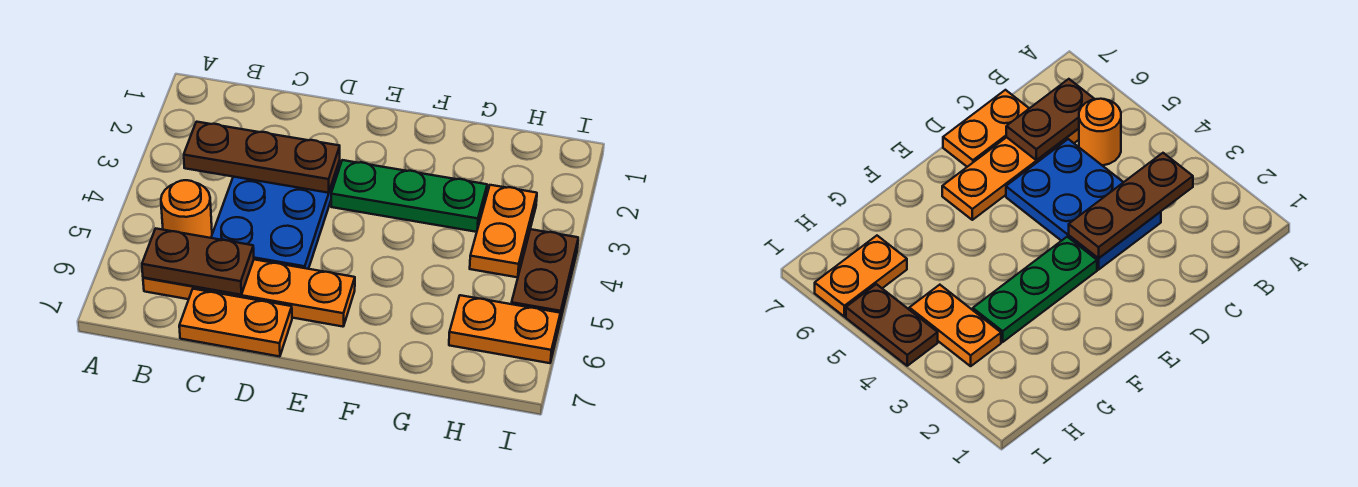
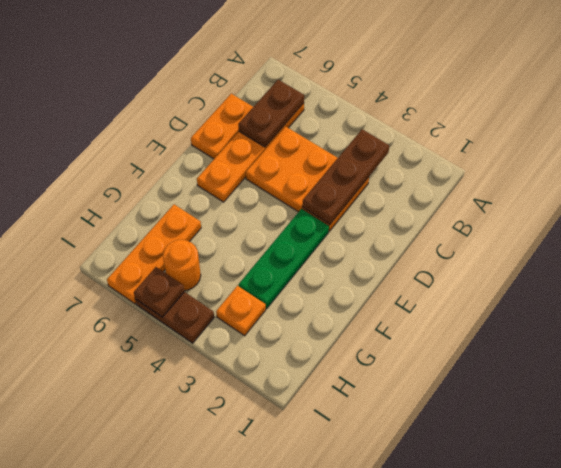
orange round brick B5 level 1 -> orange round brick H5 level 1
blue plate C3:D5 level 1 -> orange plate C3:D5 level 1
orange plate H3:H4 level 1 -> orange plate H3 level 1
orange plate H6:I6 level 1 -> orange plate G6:I6 level 1
none -> brown plate I5 level 2

